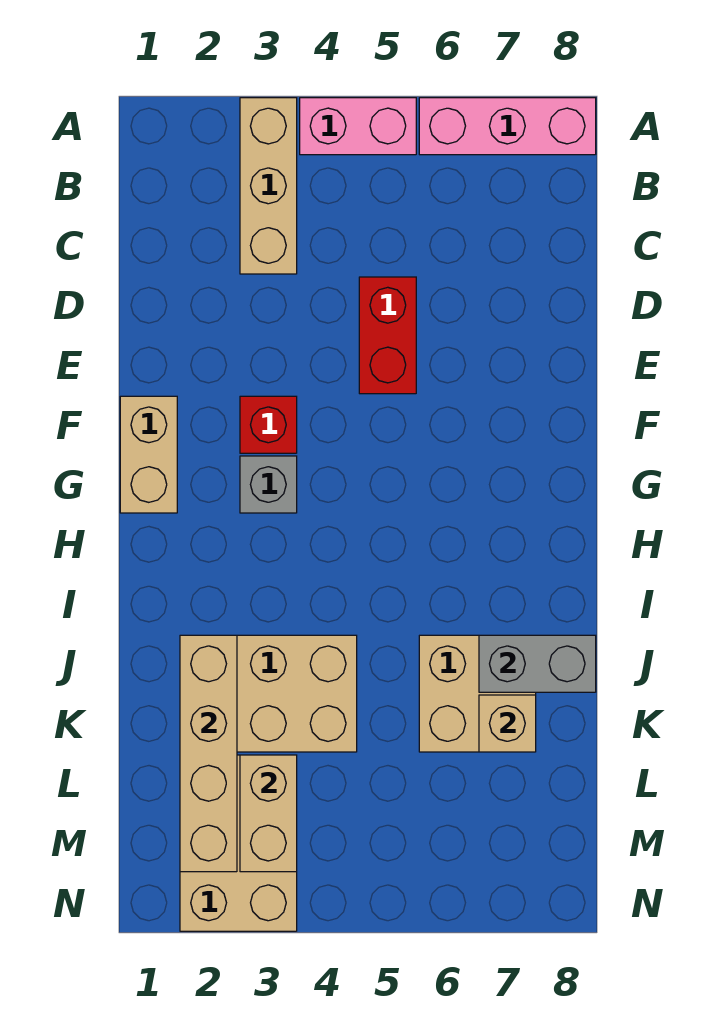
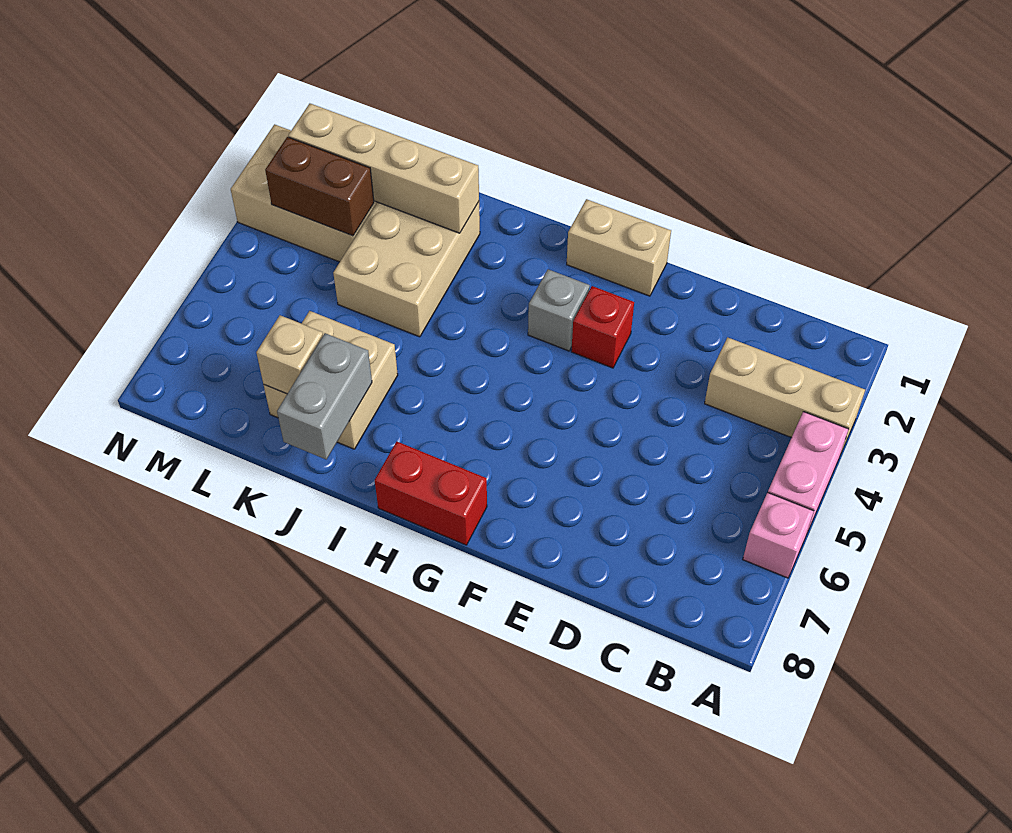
pink brick A6:A8 level 1 -> pink brick A6 level 1
red brick D5:E5 level 1 -> red brick G8:H8 level 1
tan brick L3:M3 level 2 -> brown brick L3:M3 level 2

